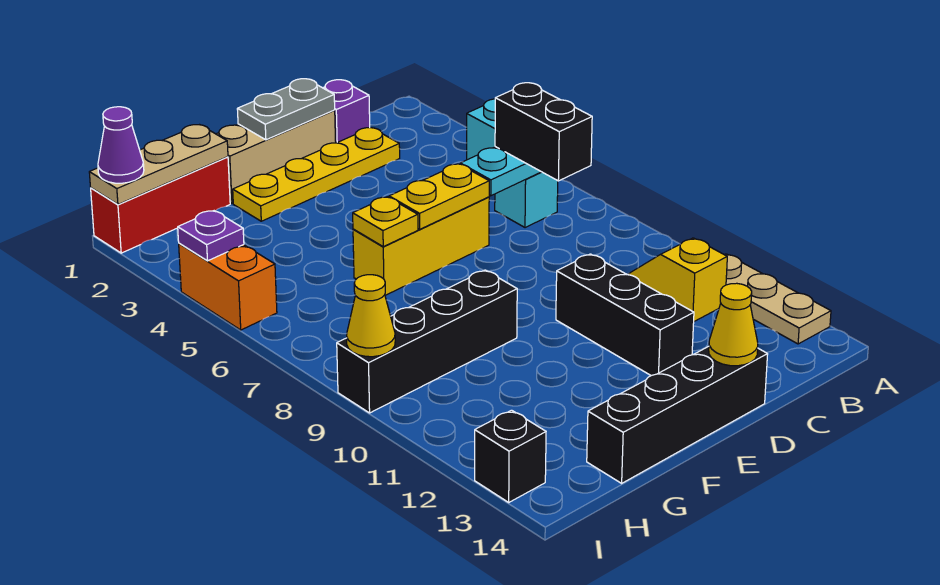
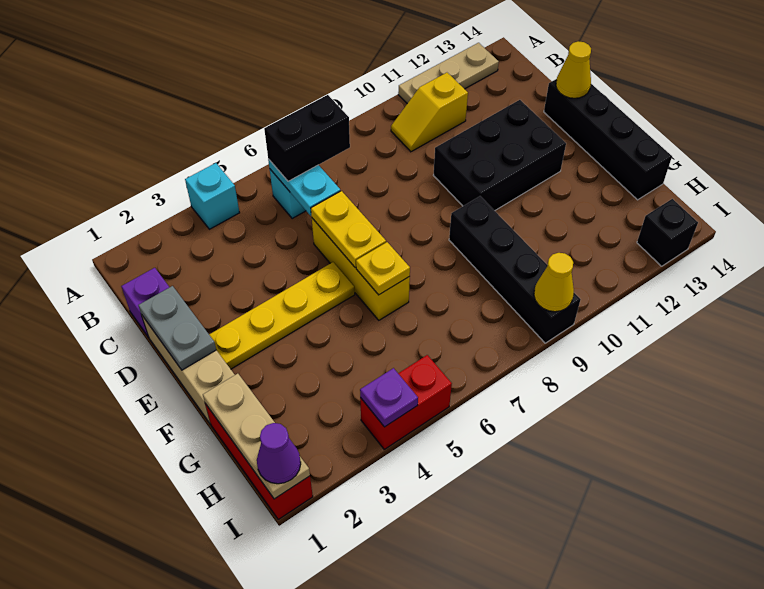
yellow plate C2:F2 level 1 -> yellow plate E2:E5 level 1
black brick D10:D12 level 1 -> black brick D10:E12 level 1
orange brick I4:I5 level 1 -> red brick I4:I5 level 1

